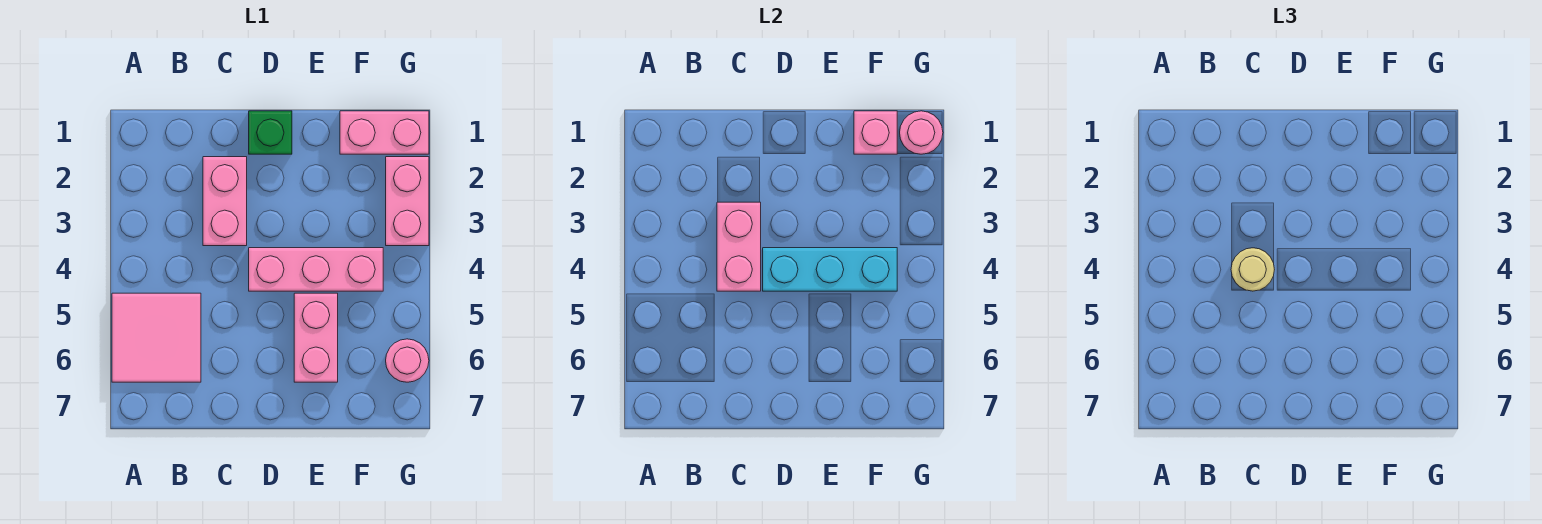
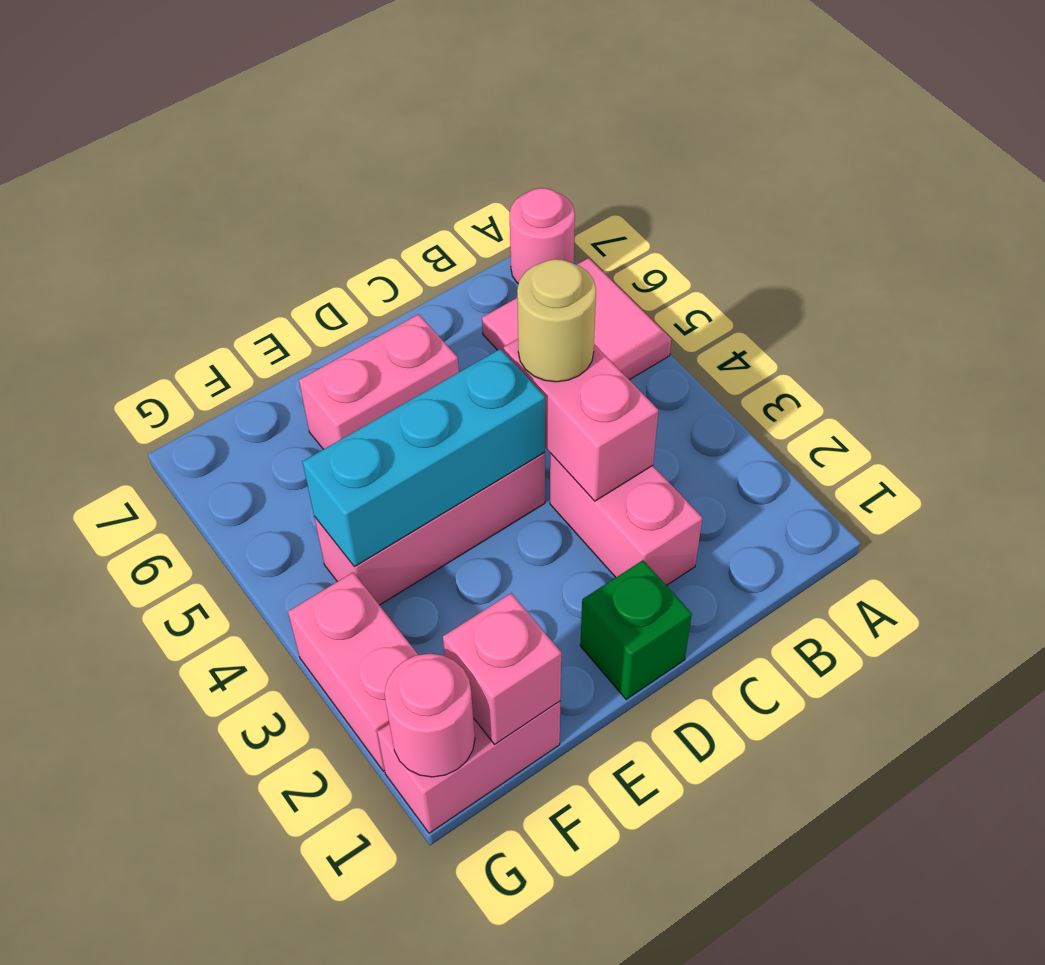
pink brick E5:E6 level 1 -> pink brick D6:E6 level 1
pink round brick G6 level 1 -> pink round brick A7 level 1

